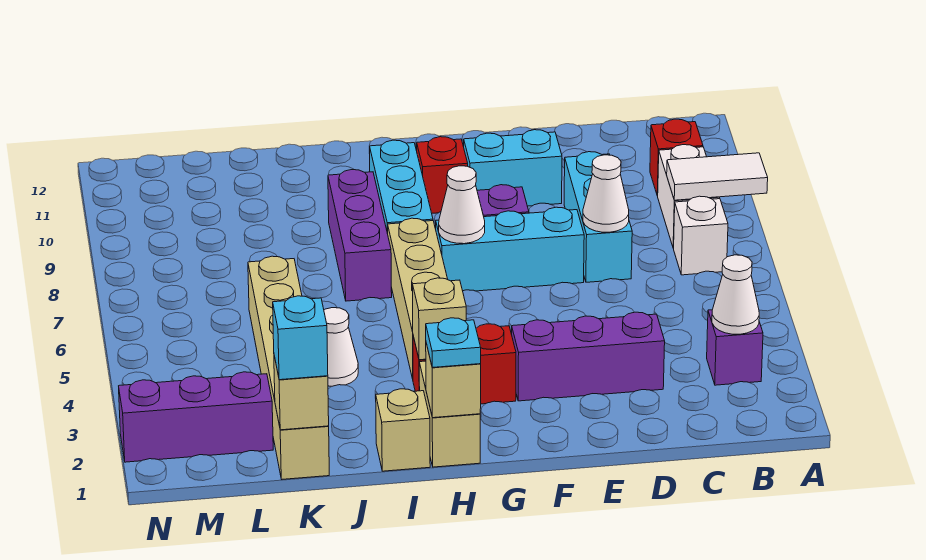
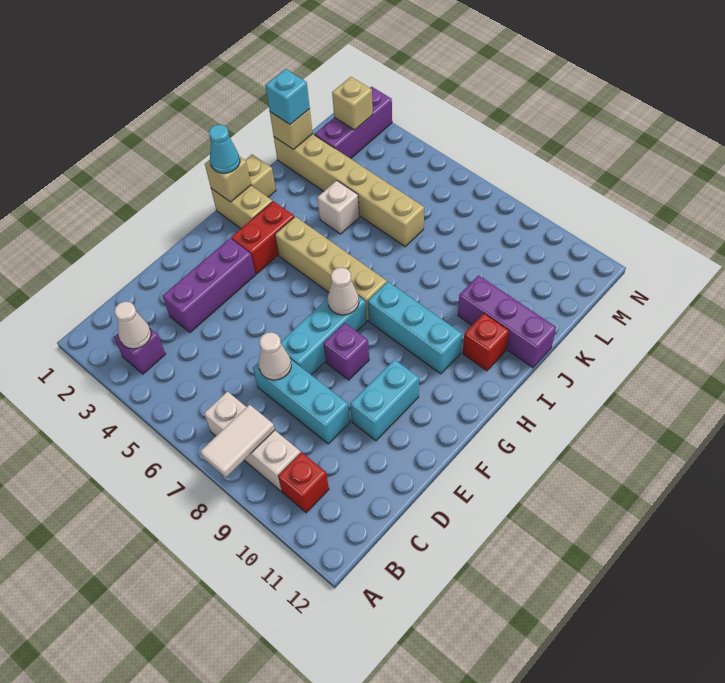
red brick G10 level 1 -> red brick I11 level 1
cyan plate H1 level 3 -> cyan cone H1 level 3
tan brick H3 level 2 -> tan brick M2 level 2
purple brick I7:I9 level 1 -> purple brick J10:J12 level 1
white cone J4 level 1 -> white brick J4 level 1

